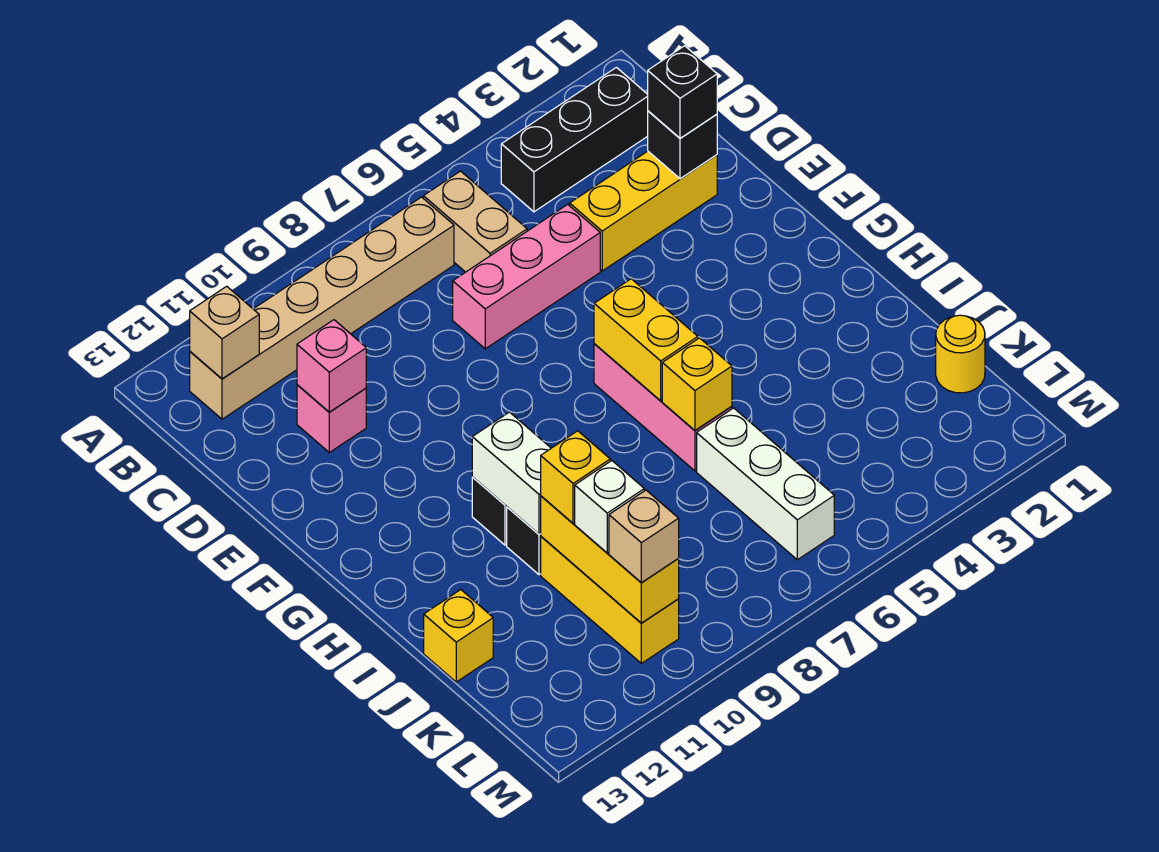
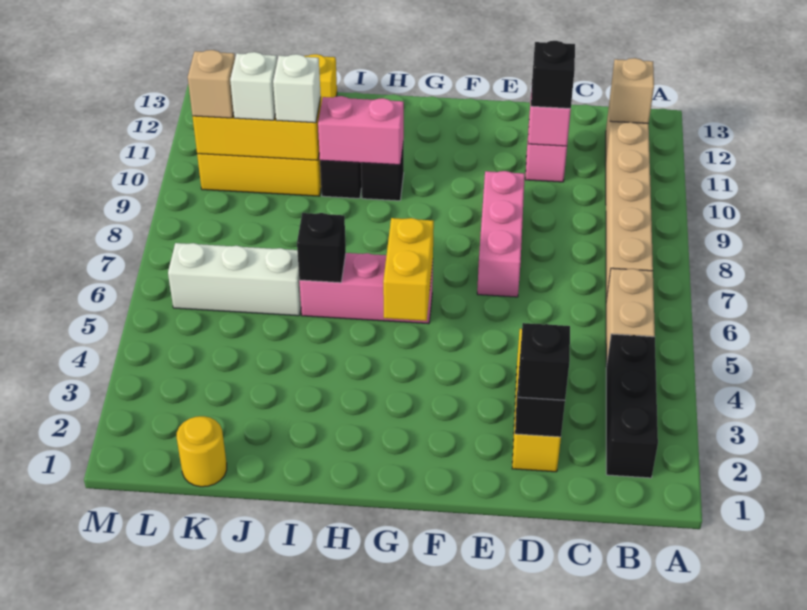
tan brick B6:C6 level 1 -> tan brick B5:B6 level 1
pink brick D5:D7 level 1 -> pink brick E7:E9 level 1
none -> black brick D11 level 3
yellow brick G6:H6 level 2 -> yellow brick G5:G6 level 2
white brick H10:I10 level 2 -> pink brick H10:I10 level 2
yellow brick I6 level 2 -> black brick I6 level 2
yellow brick J10 level 3 -> white brick J10 level 3

